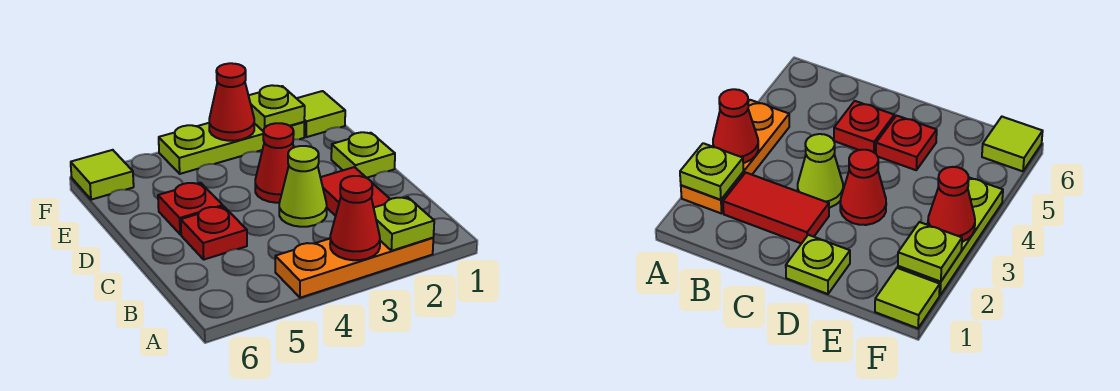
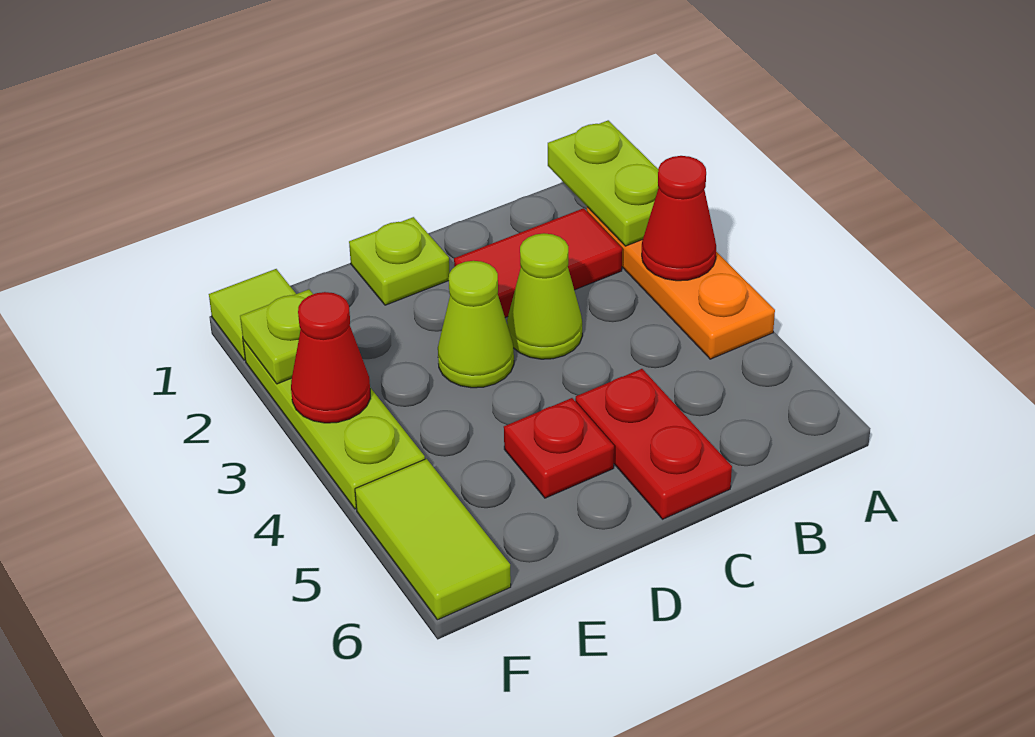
lime plate A2 level 2 -> lime plate A1:A2 level 2
red plate C5 level 1 -> red plate C5:C6 level 1
red cone D3 level 1 -> lime cone D3 level 1
lime tile F6 level 1 -> lime tile F5:F6 level 1

